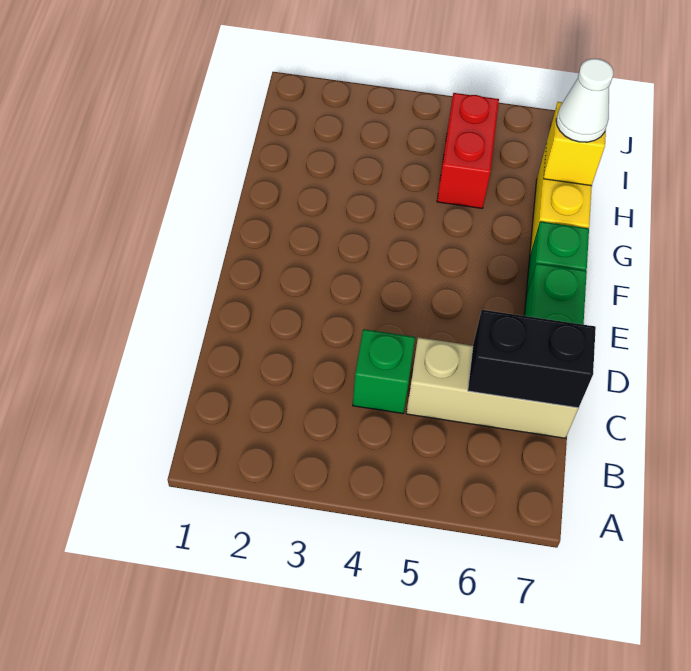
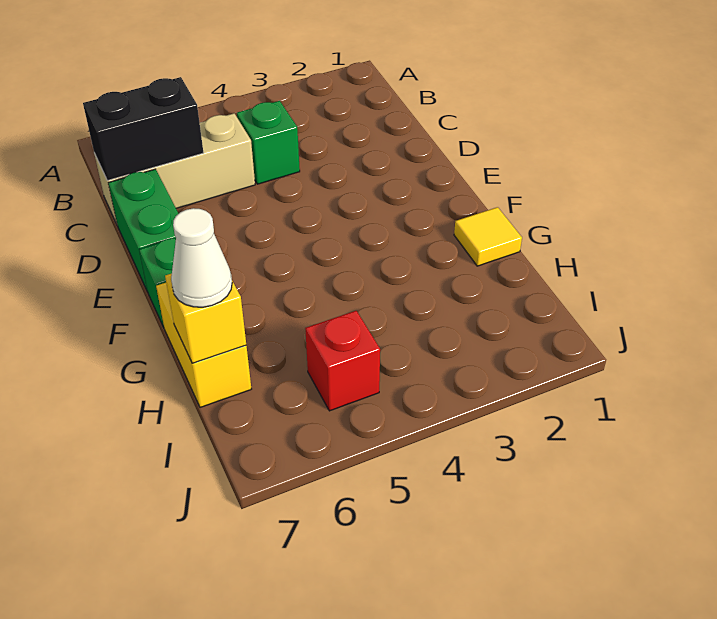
none -> yellow tile G1 level 1
red brick H5:I5 level 1 -> red brick I5 level 1

